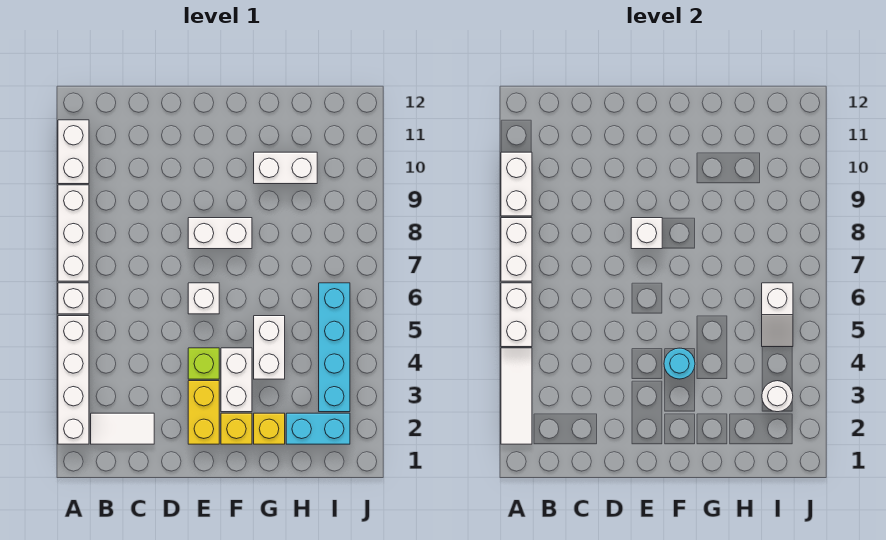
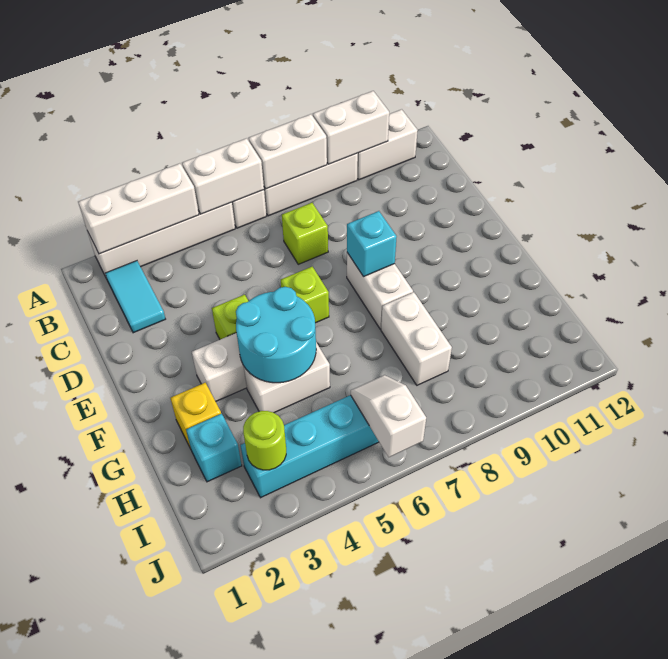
white tile A2:A4 level 2 -> white brick A2:A4 level 2
white tile B2:C2 level 1 -> cyan tile B2:C2 level 1
none -> lime brick C7 level 1
yellow brick E2:E3 level 1 -> none
white brick E6 level 1 -> lime brick E6 level 1
white brick E8 level 2 -> cyan brick E8 level 2
yellow brick F2 level 1 -> none
cyan round brick F4 level 2 -> cyan round brick F4:G5 level 2
white brick G10:H10 level 1 -> white brick G8:H8 level 1
cyan brick H2:I2 level 1 -> cyan brick H2 level 1
white round brick I3 level 2 -> lime round brick I3 level 2
white slope I5:I6 level 2 top 6 -> white slope I6:J6 level 2 top J

